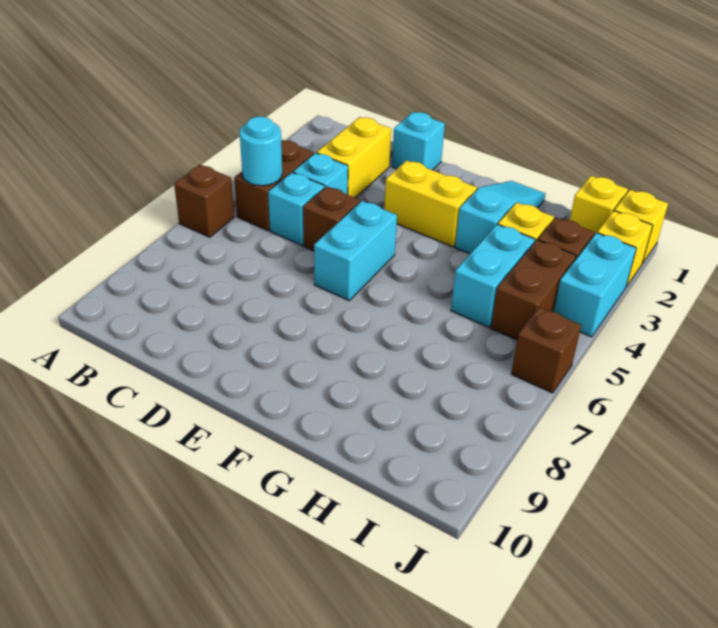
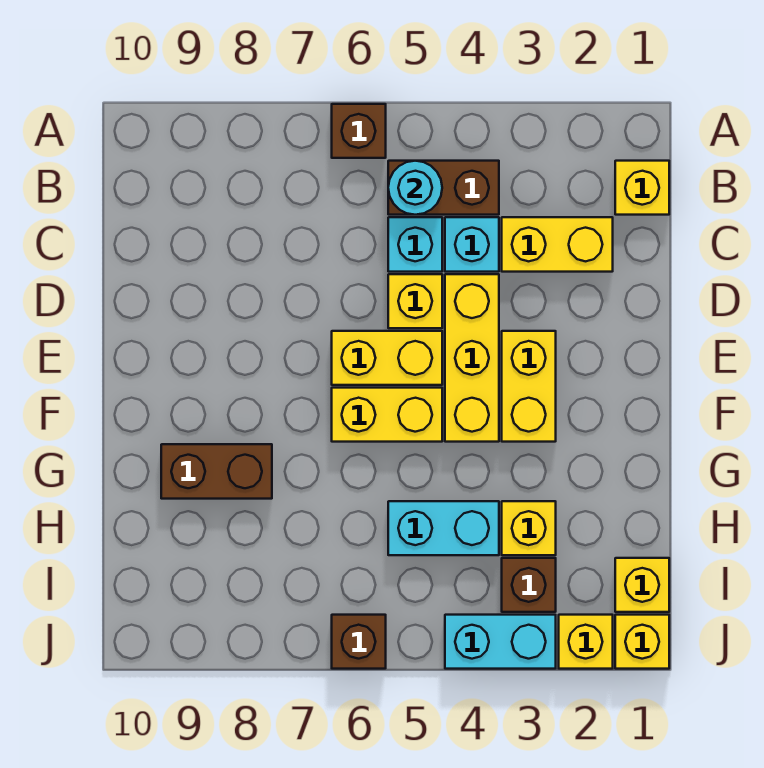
none -> yellow brick B1 level 1
cyan brick D1 level 1 -> none
none -> yellow brick D4:F4 level 1
brown brick D5 level 1 -> yellow brick D5 level 1
cyan brick E5:E6 level 1 -> yellow brick E5:E6 level 1
none -> yellow brick F5:F6 level 1
cyan slope G1:G3 level 1 top 3 -> none
brown brick I4:I5 level 1 -> brown brick G8:G9 level 1

